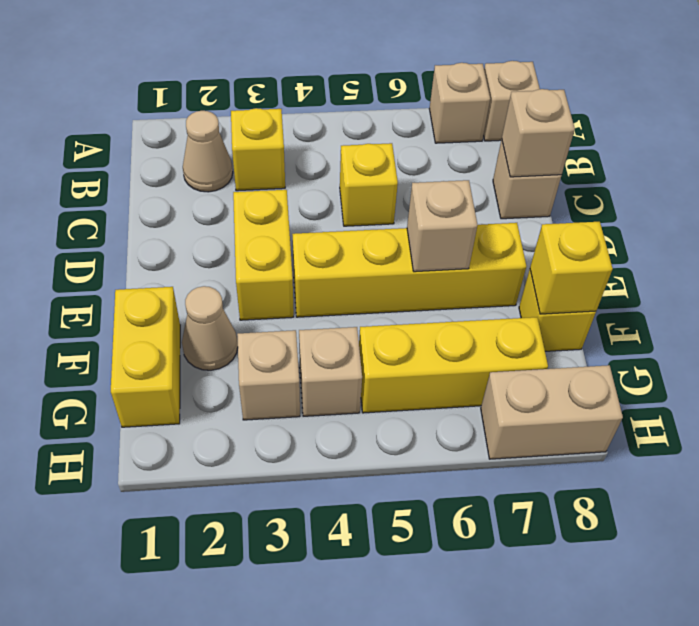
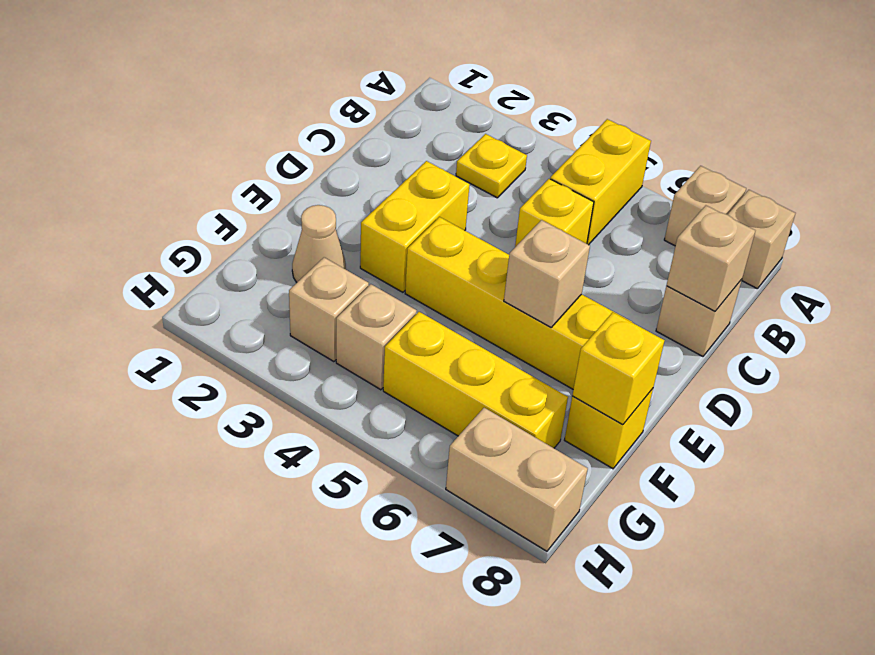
tan cone B2 level 1 -> none
yellow brick B3 level 1 -> yellow plate B3 level 1
yellow brick F1:G1 level 1 -> yellow brick A5:B5 level 1

